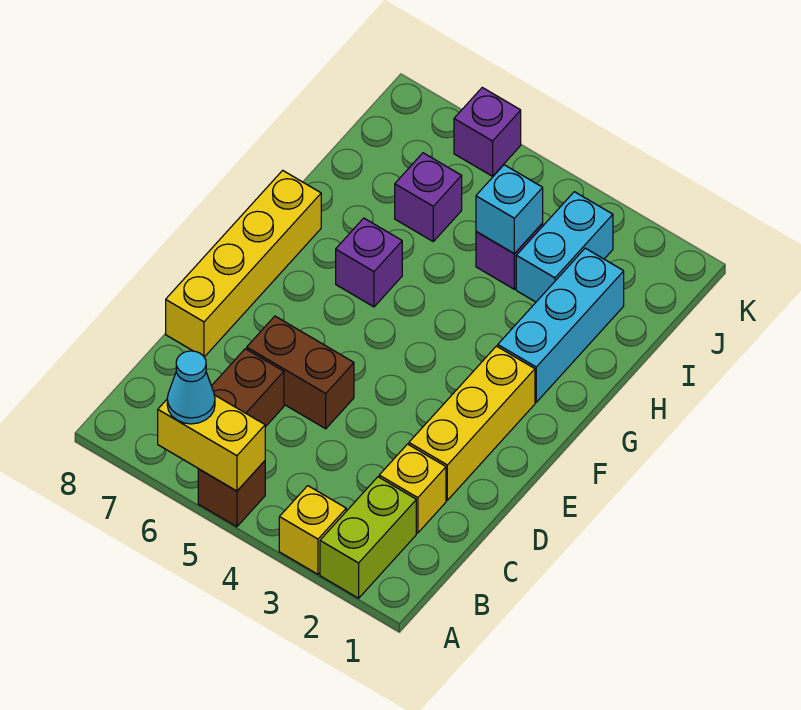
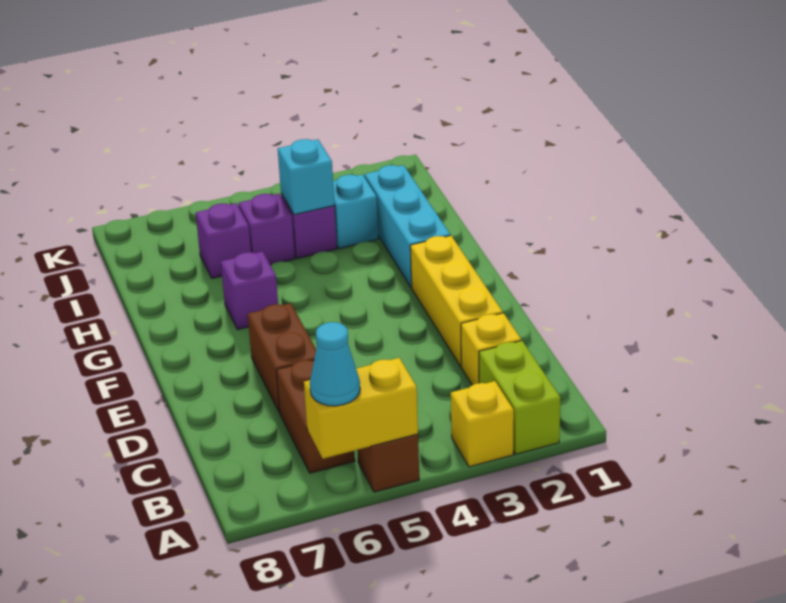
brown brick D5:D6 level 1 -> brown brick D6:E6 level 1
yellow brick D8:G8 level 1 -> none
cyan brick I3:J3 level 1 -> cyan brick I3 level 1
purple brick K6 level 1 -> purple brick I5 level 1

